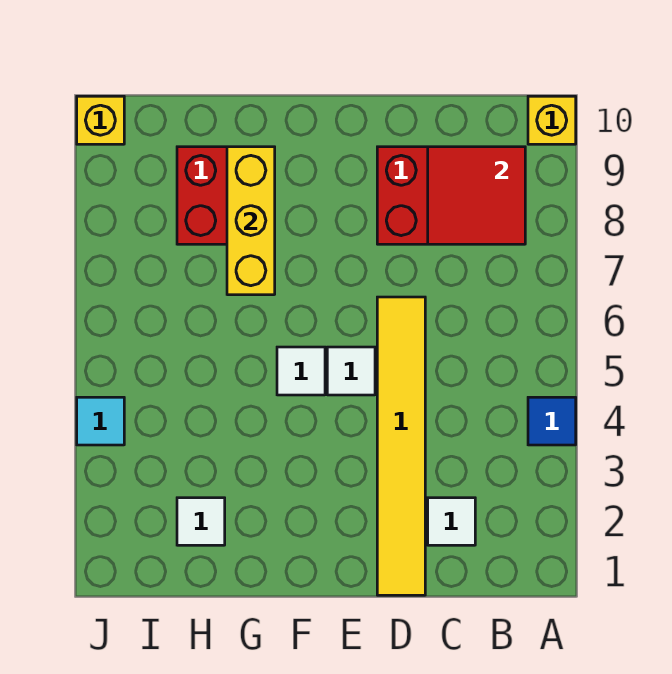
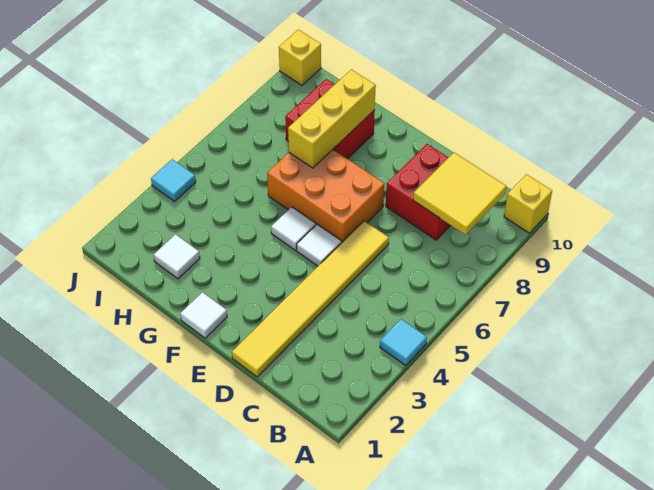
blue tile A4 level 1 -> cyan tile A4 level 1
red tile B8:C9 level 2 -> yellow tile B8:C9 level 2
white tile C2 level 1 -> white tile F1 level 1
none -> orange brick E6:G7 level 1

